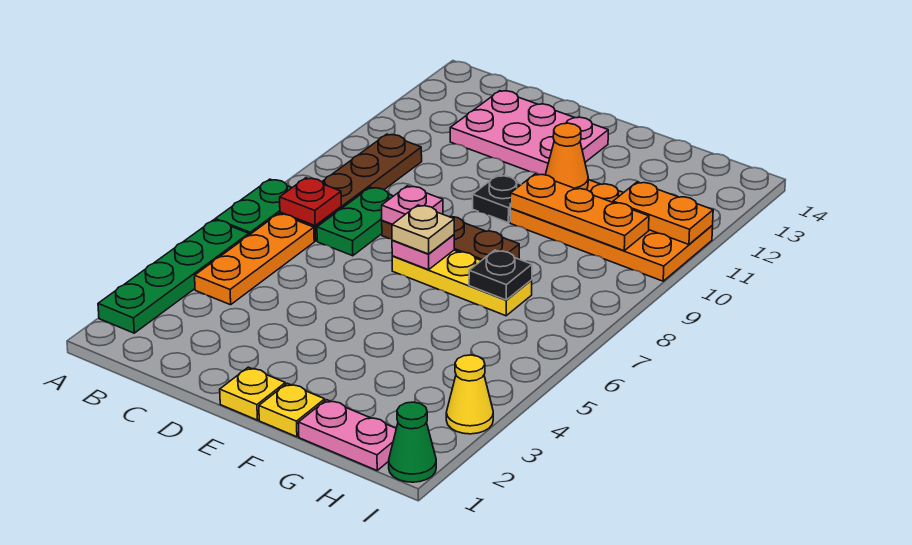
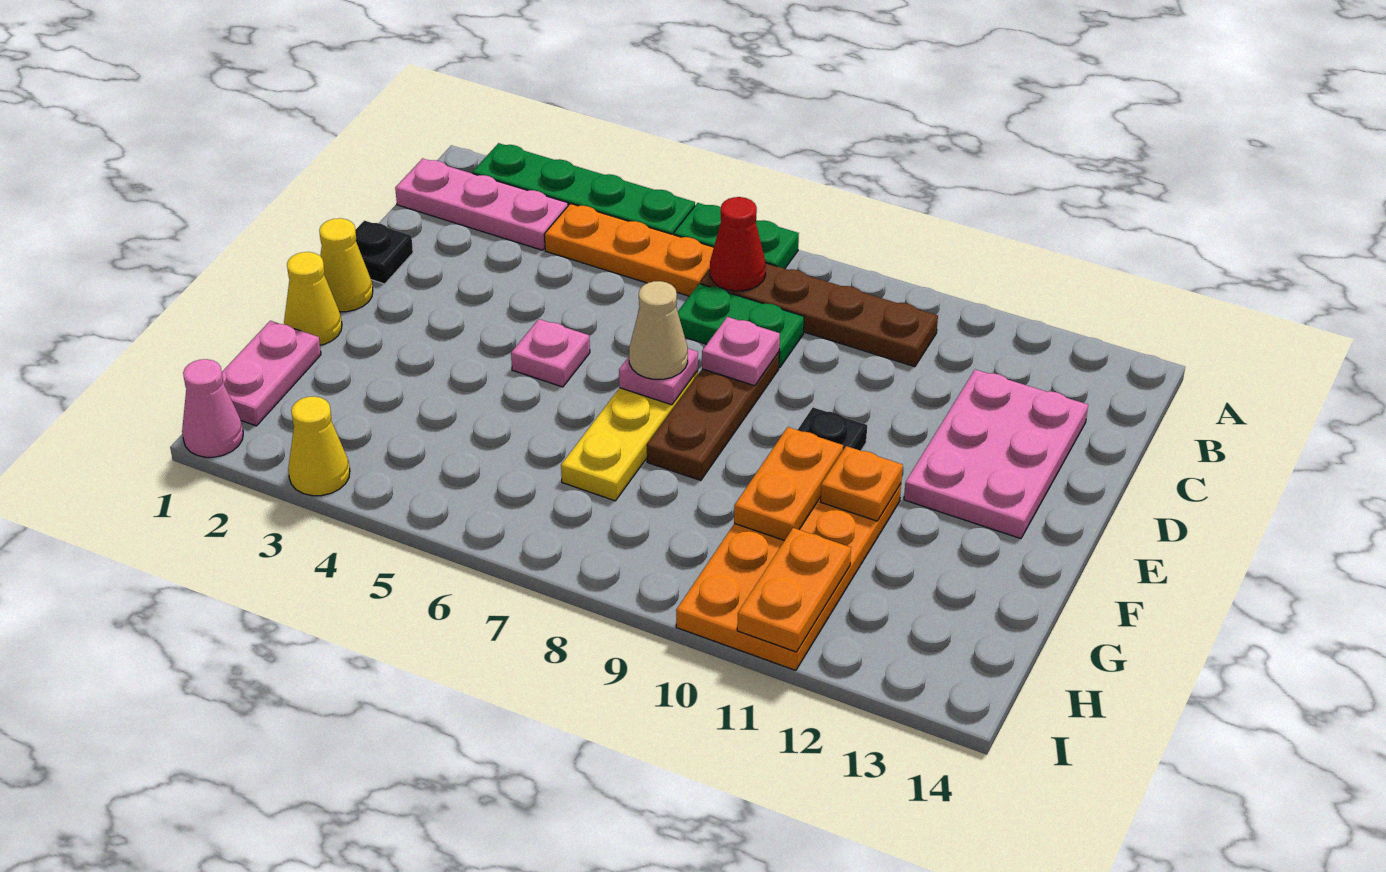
none -> pink plate B1:B3 level 1
red plate B7 level 2 -> red cone B7 level 2
yellow plate E1 level 1 -> yellow cone E1 level 1
none -> pink plate E5 level 1
tan plate E7 level 3 -> tan cone E7 level 3
yellow plate F1 level 1 -> yellow cone F1 level 1
orange plate F10:H10 level 2 -> orange plate F10:G10 level 2
orange cone F11 level 2 -> orange plate F11 level 2
black plate G7 level 2 -> black plate D1 level 1
green cone I1 level 1 -> pink cone I1 level 1

